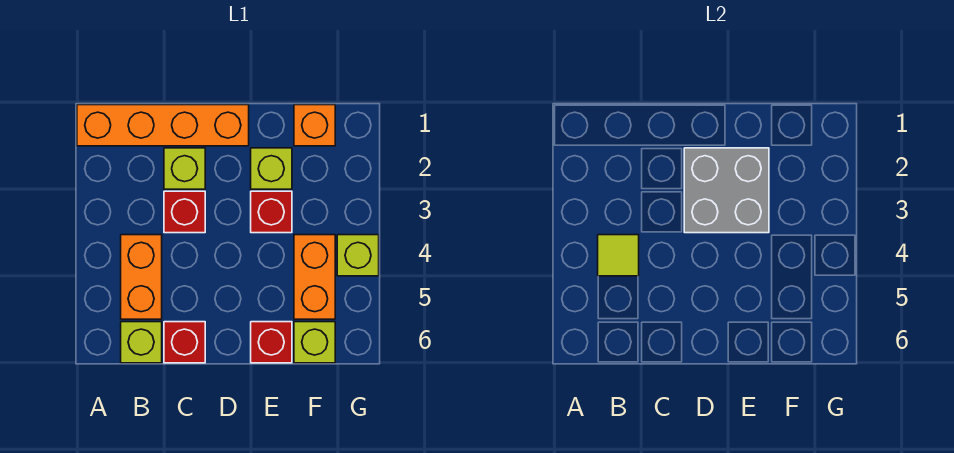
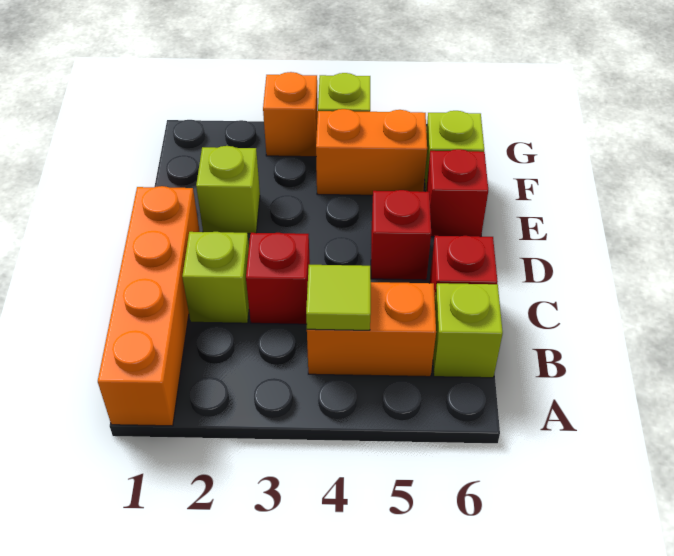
grey brick D2:E3 level 2 -> none
red brick E3 level 1 -> red brick D5 level 1
orange brick F1 level 1 -> orange brick G3 level 1

